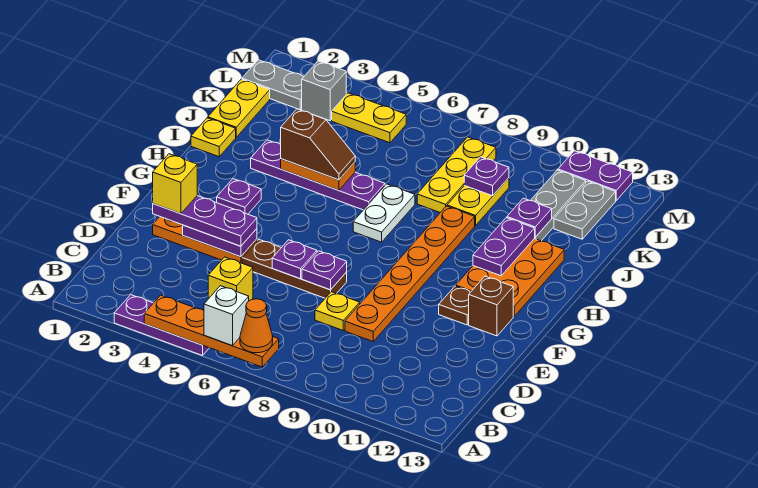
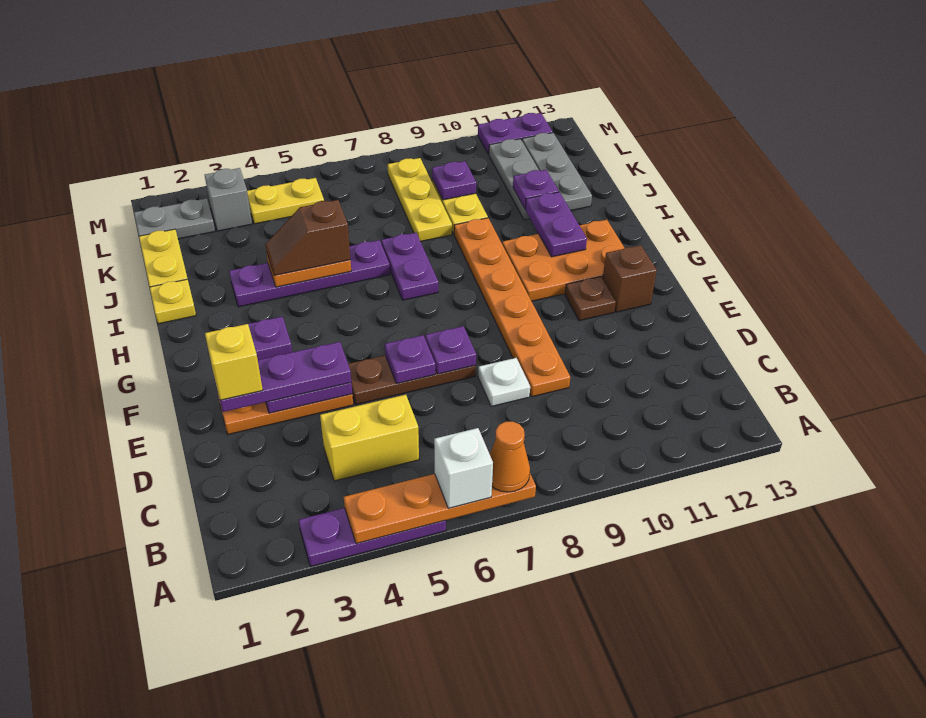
yellow brick C5 level 1 -> yellow brick C4:C5 level 1
yellow plate D8 level 1 -> white plate D8 level 1
orange plate G11:I12 level 1 -> orange plate G10:H12 level 1
white plate H7:I7 level 1 -> purple plate H7:I7 level 1
brown slope I4:I5 level 3 top 4 -> brown slope I4:I5 level 3 top 5
grey plate K12:L12 level 1 -> grey plate J12:L12 level 1

